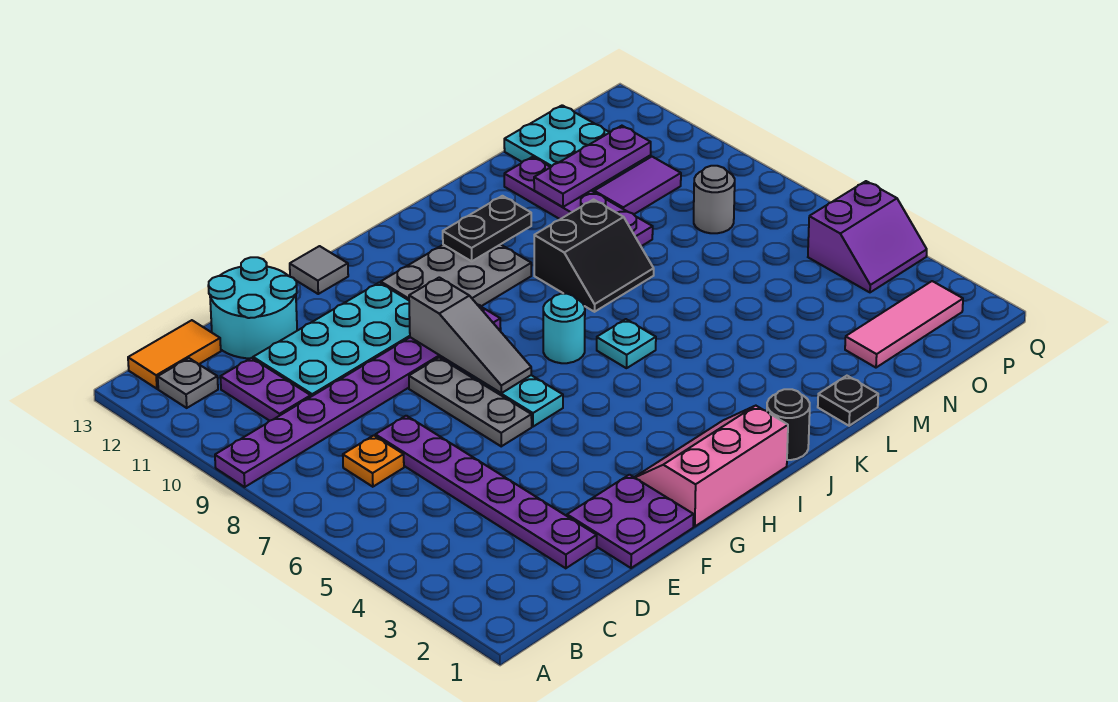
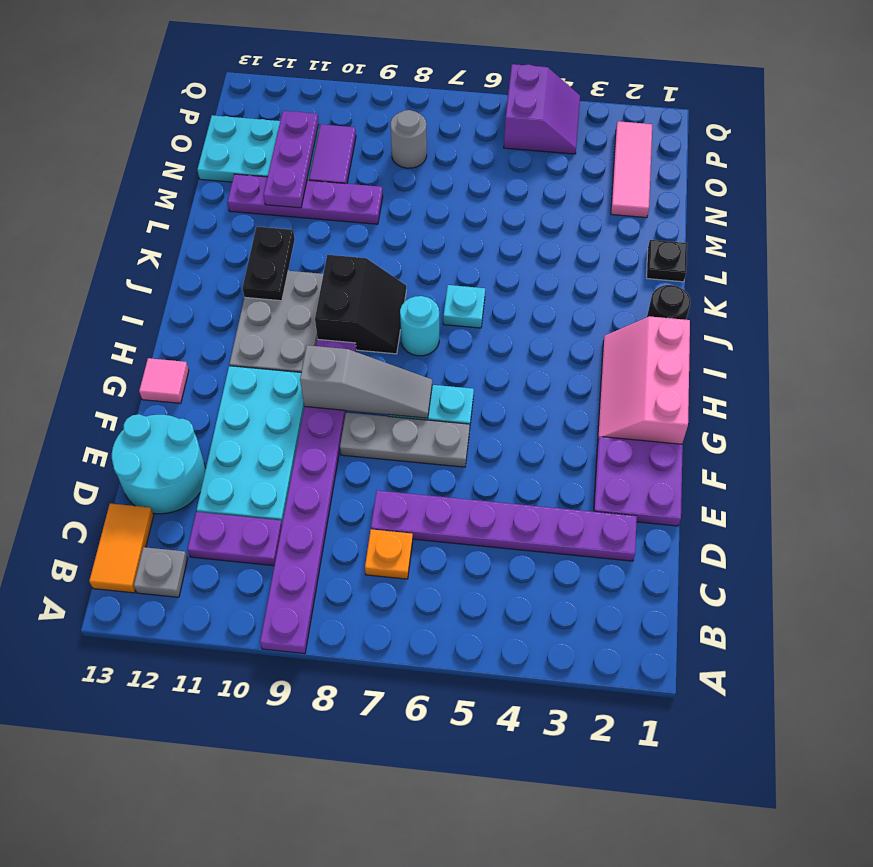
grey tile G13 level 1 -> pink tile G13 level 1
black slope K8:L9 level 1 top 9 -> black slope I8:J9 level 1 top 9

